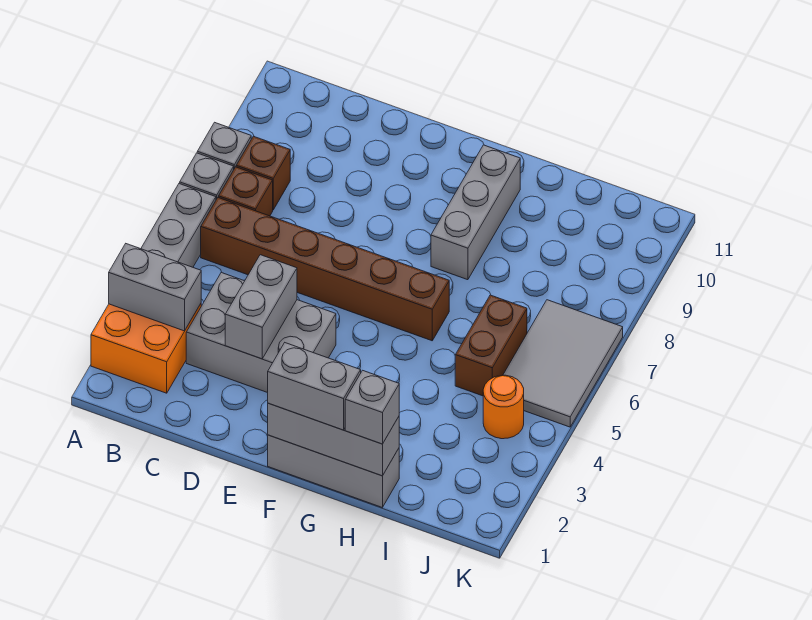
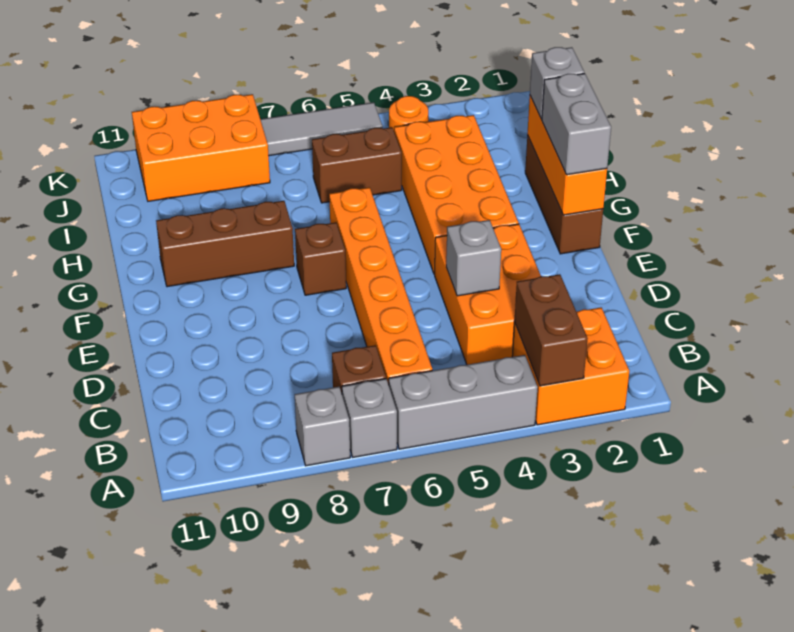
grey brick A3:B3 level 2 -> brown brick A3:B3 level 2
brown brick B6:G6 level 1 -> orange brick B6:G6 level 1
brown brick B8 level 1 -> brown brick F7 level 1
grey brick C3:E4 level 1 -> orange brick C3:E4 level 1
grey brick D3:D4 level 2 -> grey brick D4 level 2
grey brick F1:H1 level 1 -> brown brick F1:H1 level 1
grey brick F1:H1 level 2 -> orange brick F1:H1 level 2
none -> orange brick F3:I4 level 1
grey brick G8:G10 level 1 -> brown brick G8:G10 level 1
grey tile J5:K7 level 1 -> grey tile K5:K7 level 1
none -> orange brick J8:K10 level 1

